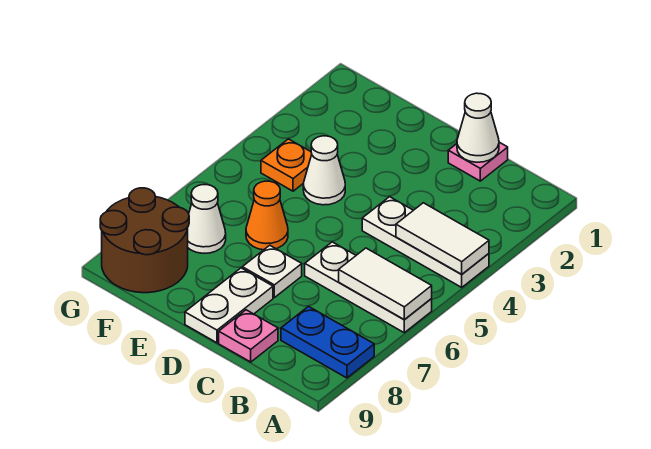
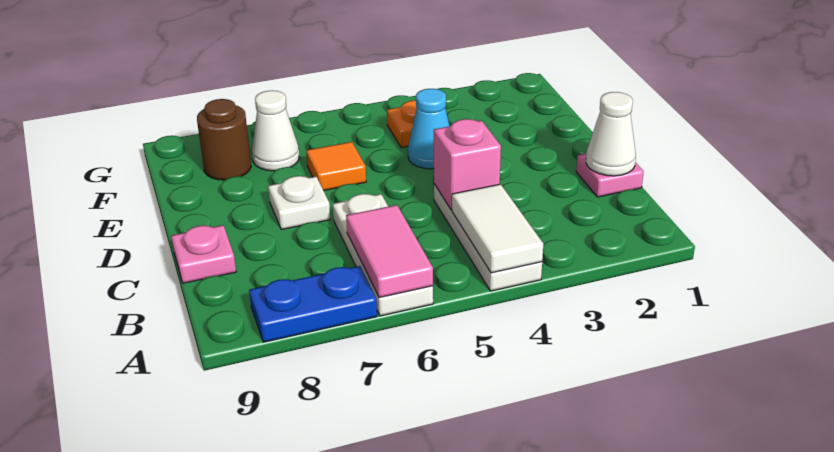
white tile A6:B6 level 2 -> pink tile A6:B6 level 2
blue plate A8:B8 level 1 -> blue plate A7:A8 level 1
none -> pink brick C4 level 2
white plate D8:D9 level 1 -> none
white cone E4 level 1 -> cyan cone E4 level 1
orange cone E6 level 1 -> orange tile E6 level 1
brown round brick F8:G9 level 1 -> brown round brick F8 level 1

